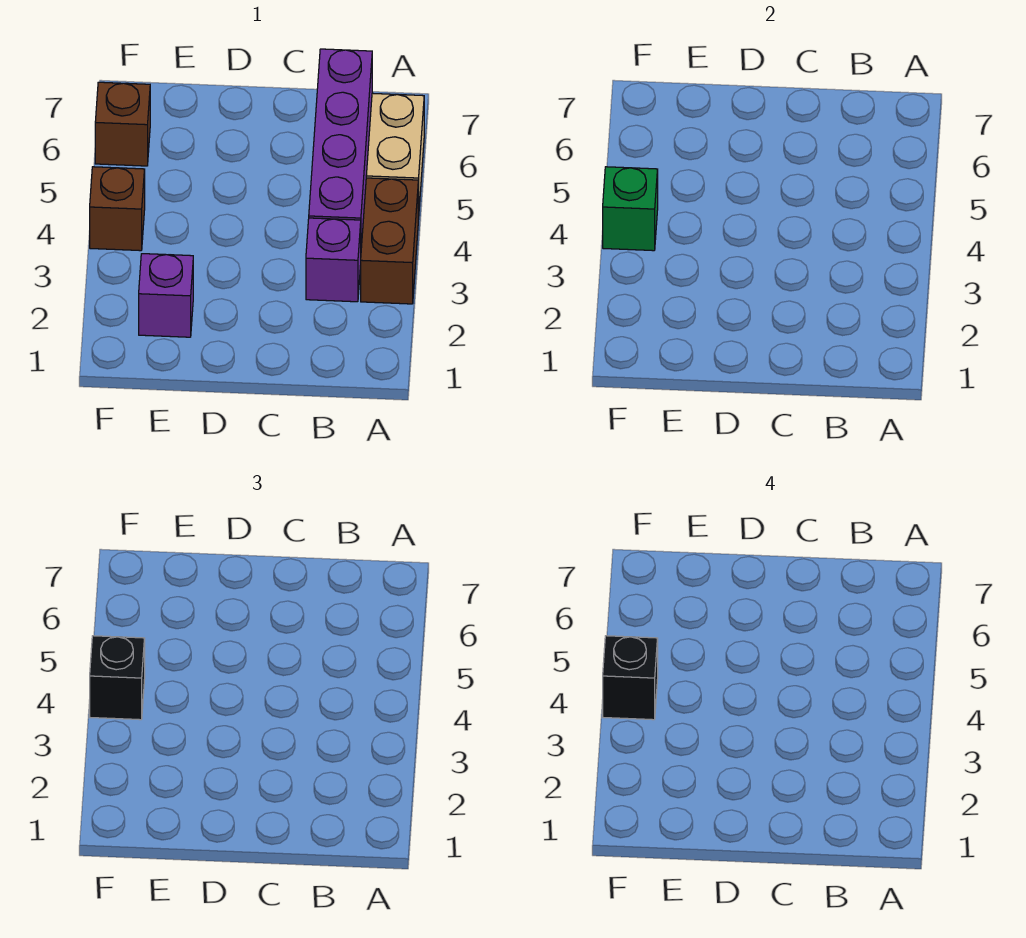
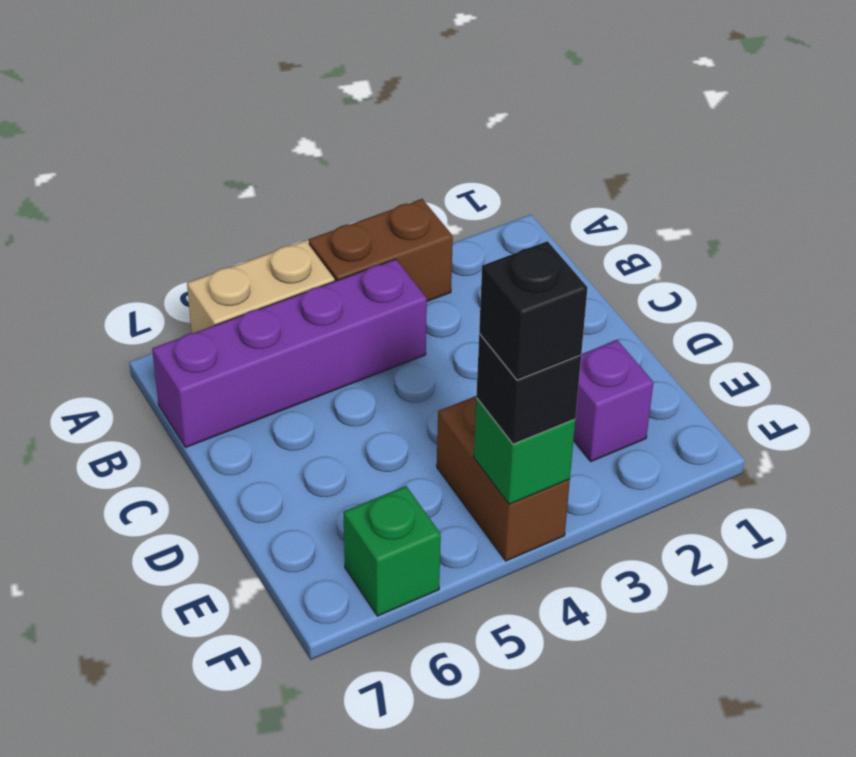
purple brick B3 level 1 -> none
brown brick F4 level 1 -> brown brick E4:F4 level 1
brown brick F6 level 1 -> green brick F6 level 1

